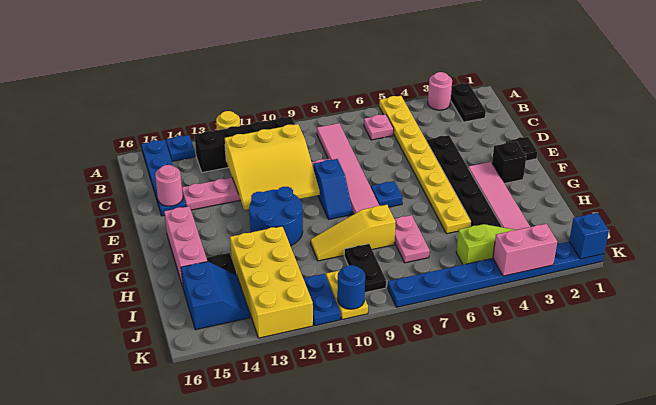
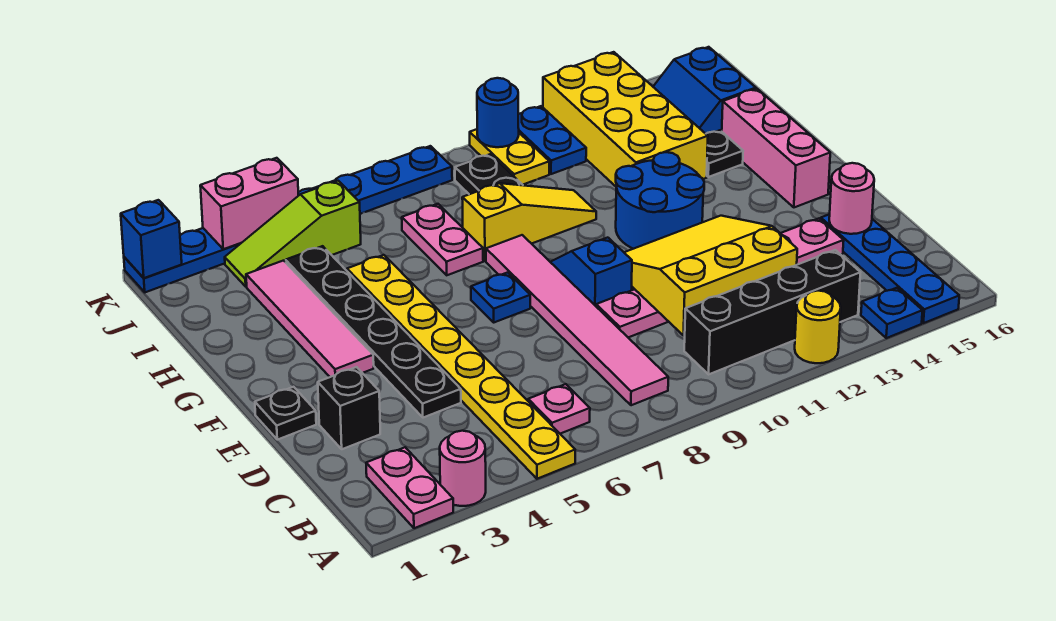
black plate A2:B2 level 1 -> pink plate A2:B2 level 1
black brick F2 level 1 -> black brick D2 level 1

